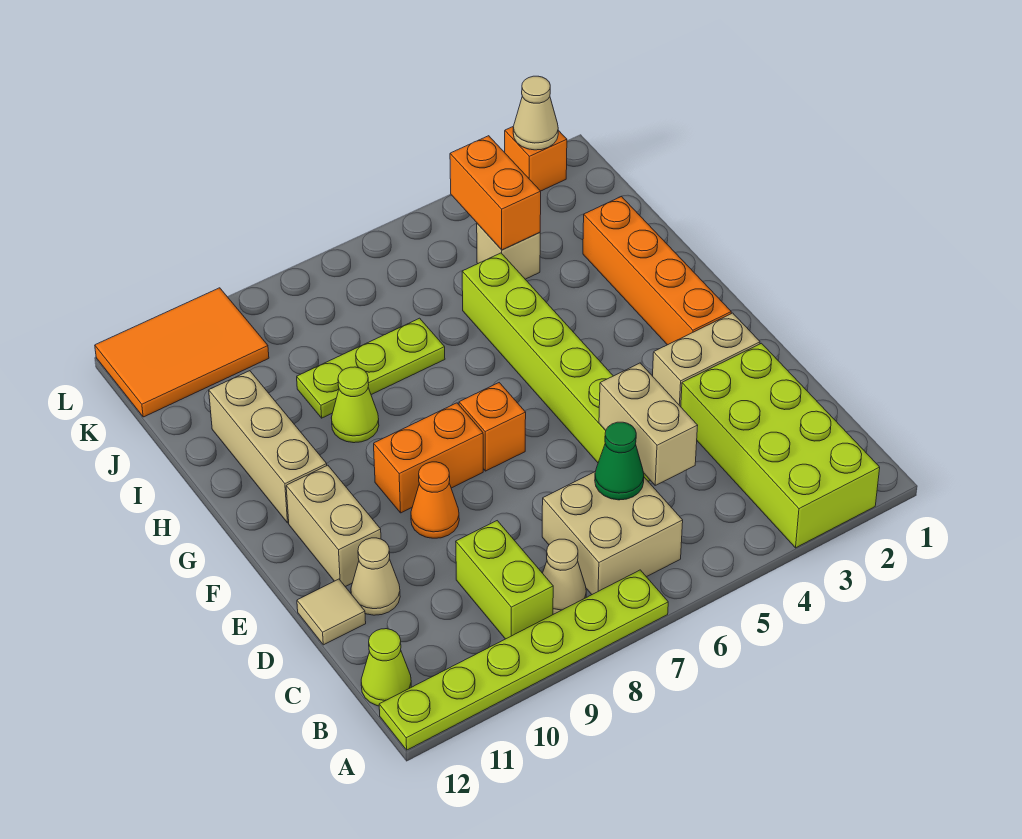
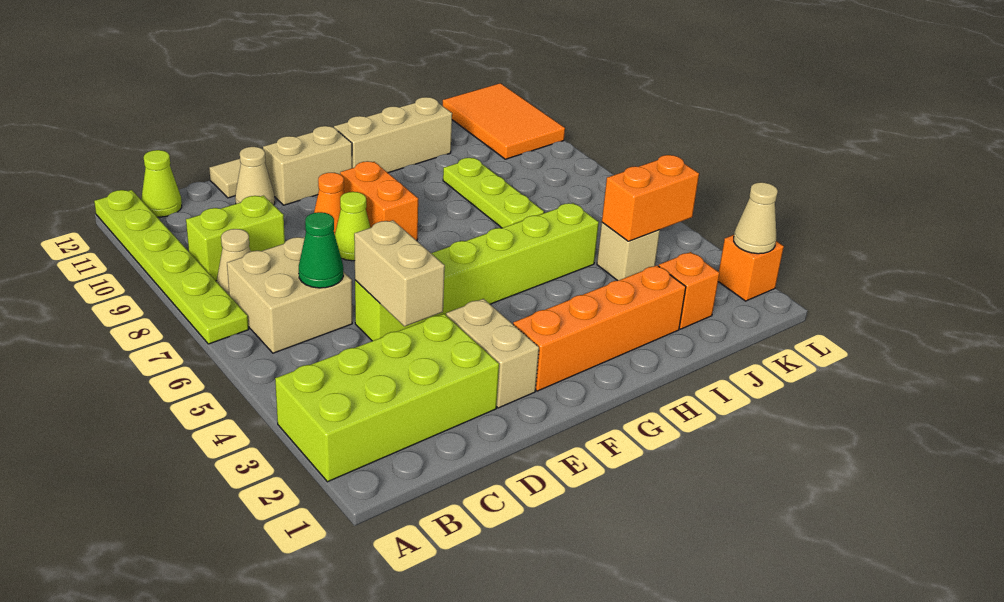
tan brick C5:D5 level 2 -> tan brick D4:D5 level 2
orange brick F7 level 1 -> orange brick J2 level 1
lime cone H9 level 1 -> lime cone E8 level 1

